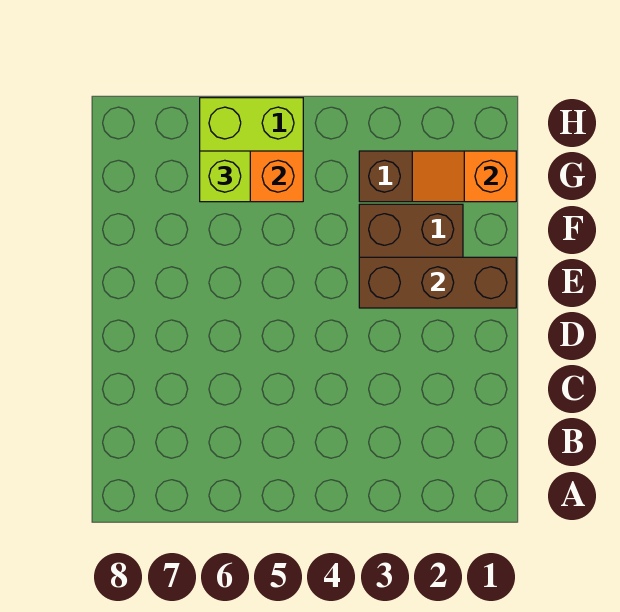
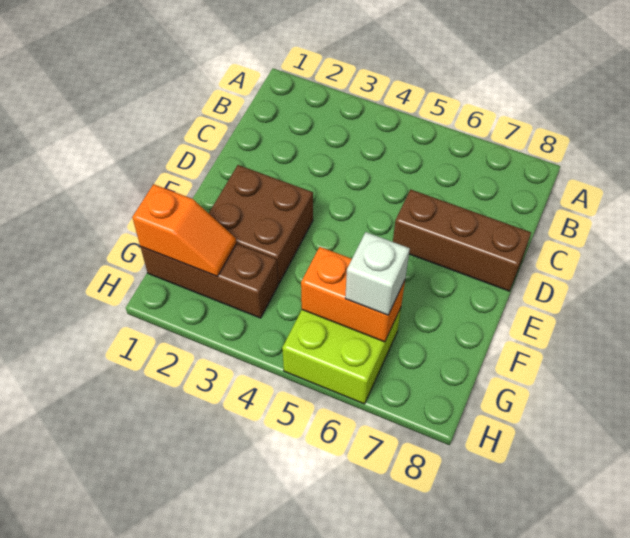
brown brick E1:E3 level 2 -> brown brick D6:D8 level 1
lime brick G6 level 3 -> white brick G6 level 3

